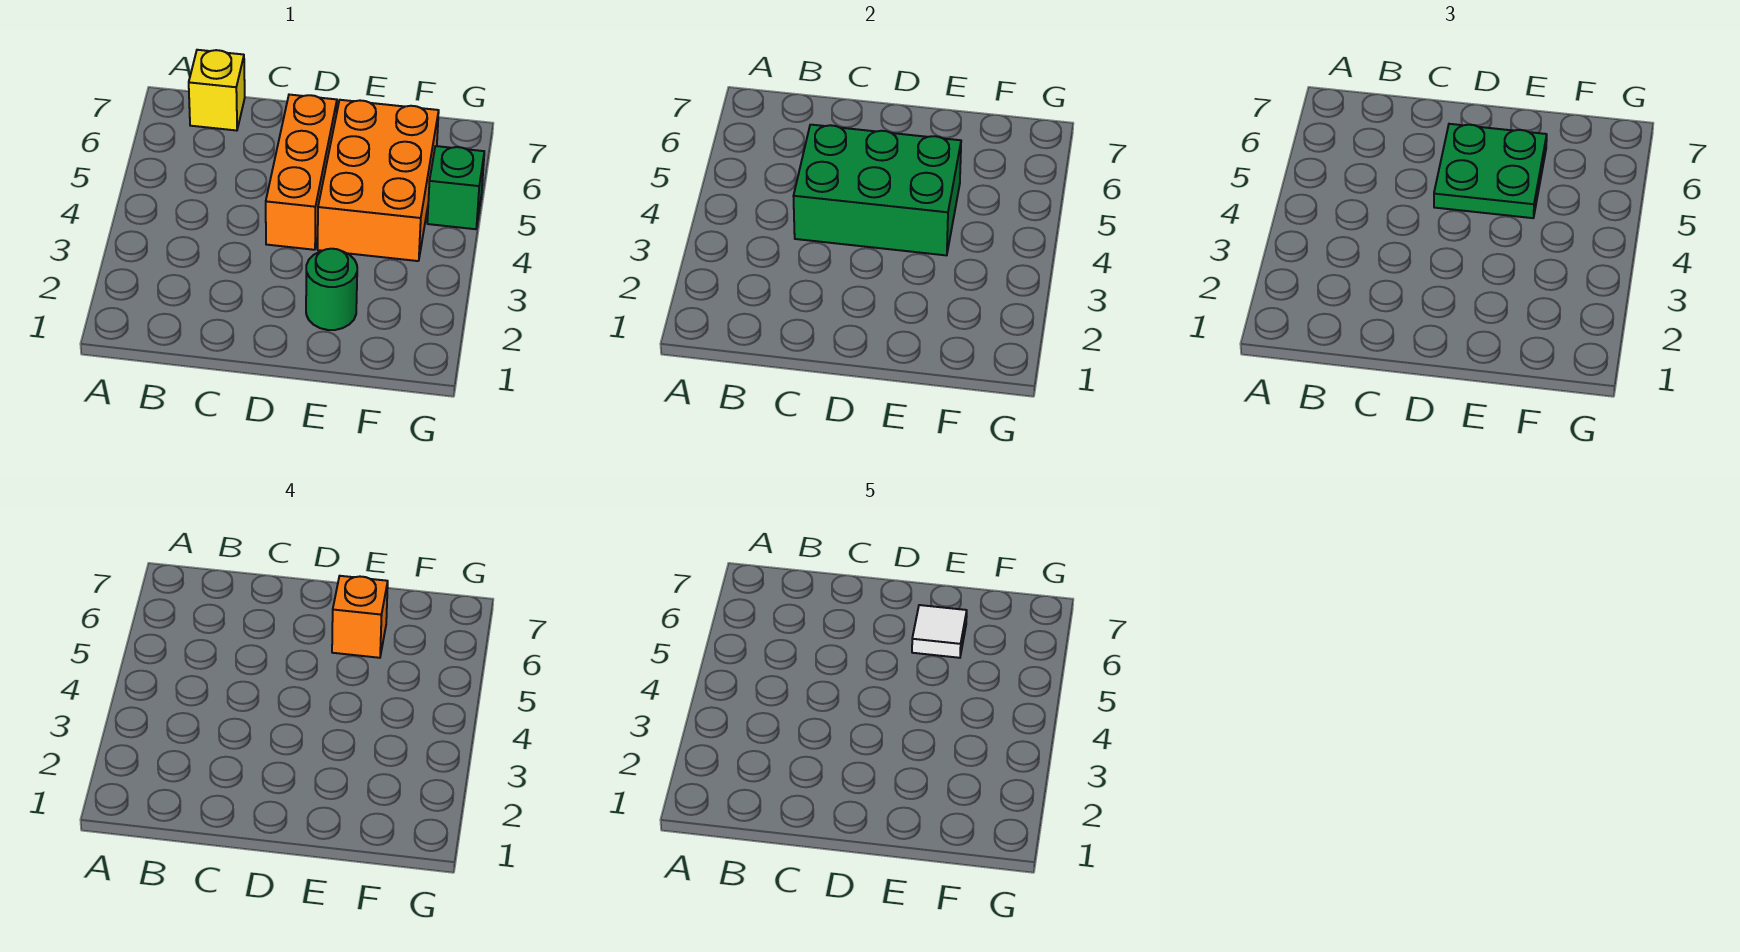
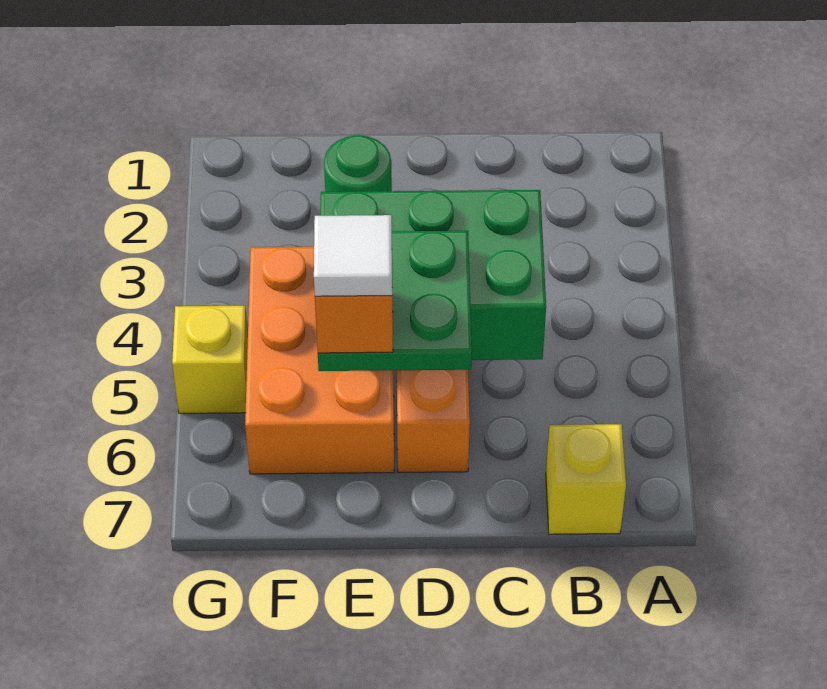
green brick G5 level 1 -> yellow brick G5 level 1

